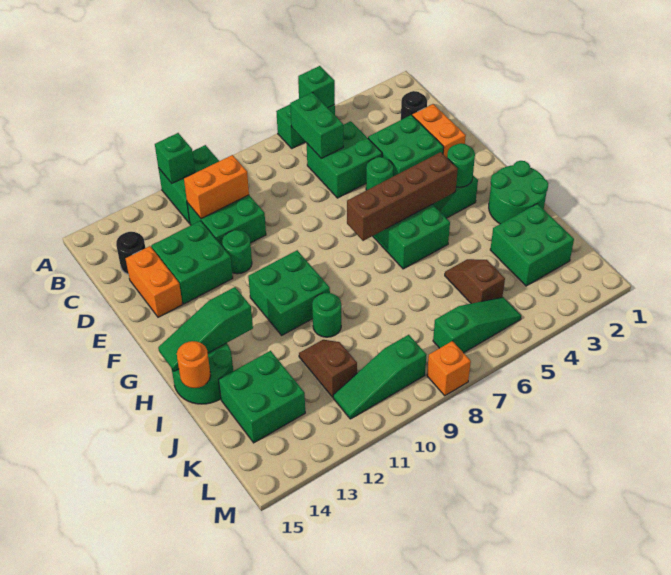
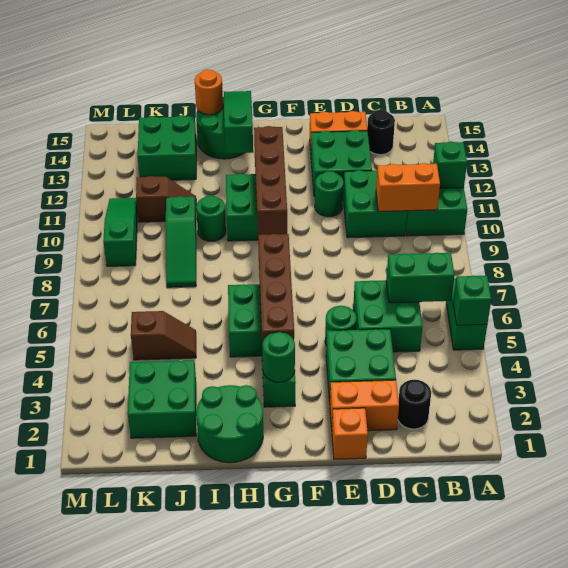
orange brick C10:C11 level 2 -> orange brick B10:C10 level 2
none -> brown brick G9:G12 level 2
green slope L5:L7 level 1 top 7 -> green slope J8:J10 level 1 top 10
orange brick M8 level 1 -> orange brick E1 level 1

